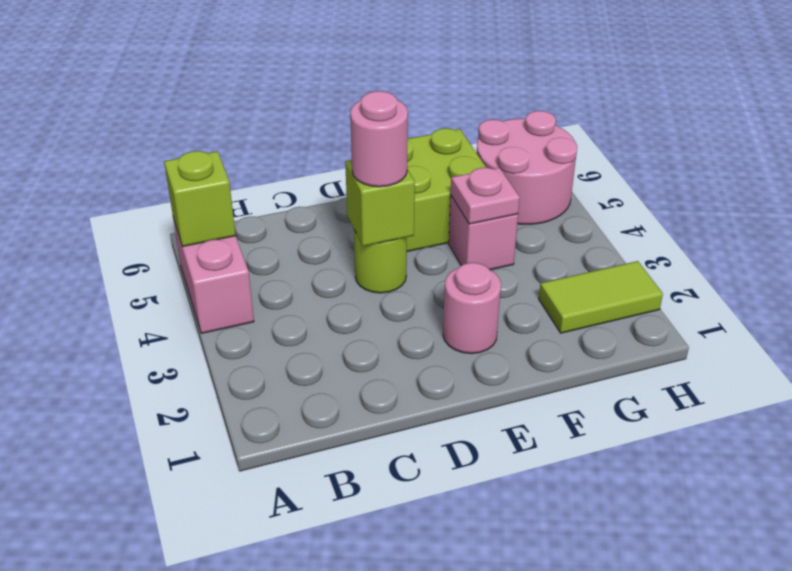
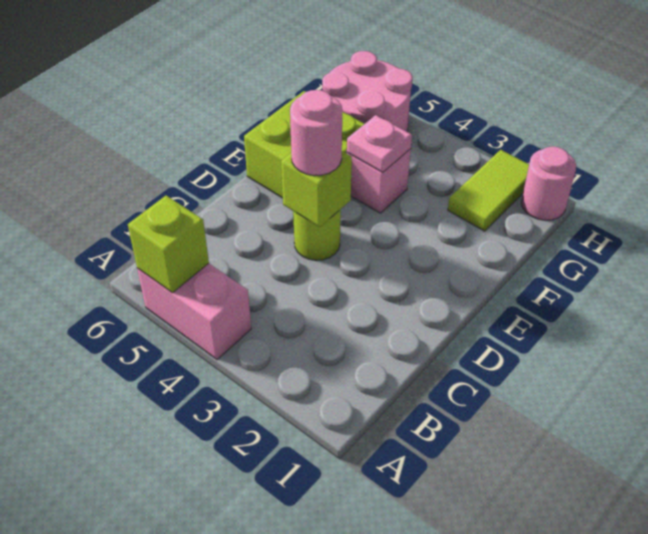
pink round brick E2 level 1 -> pink round brick H1 level 1

